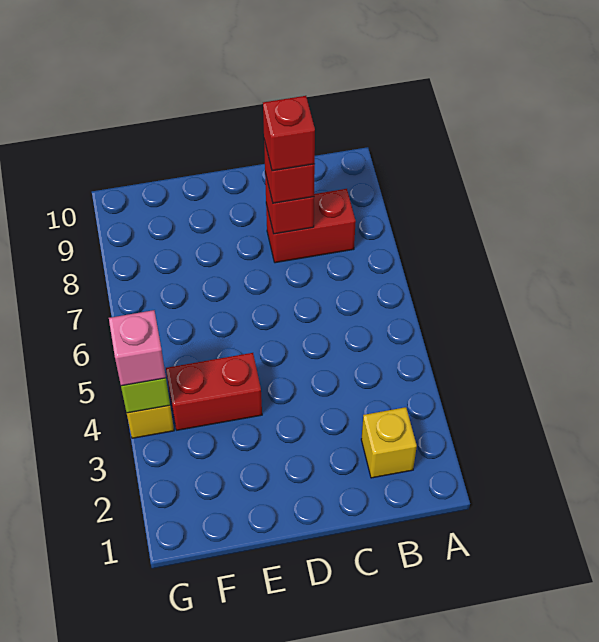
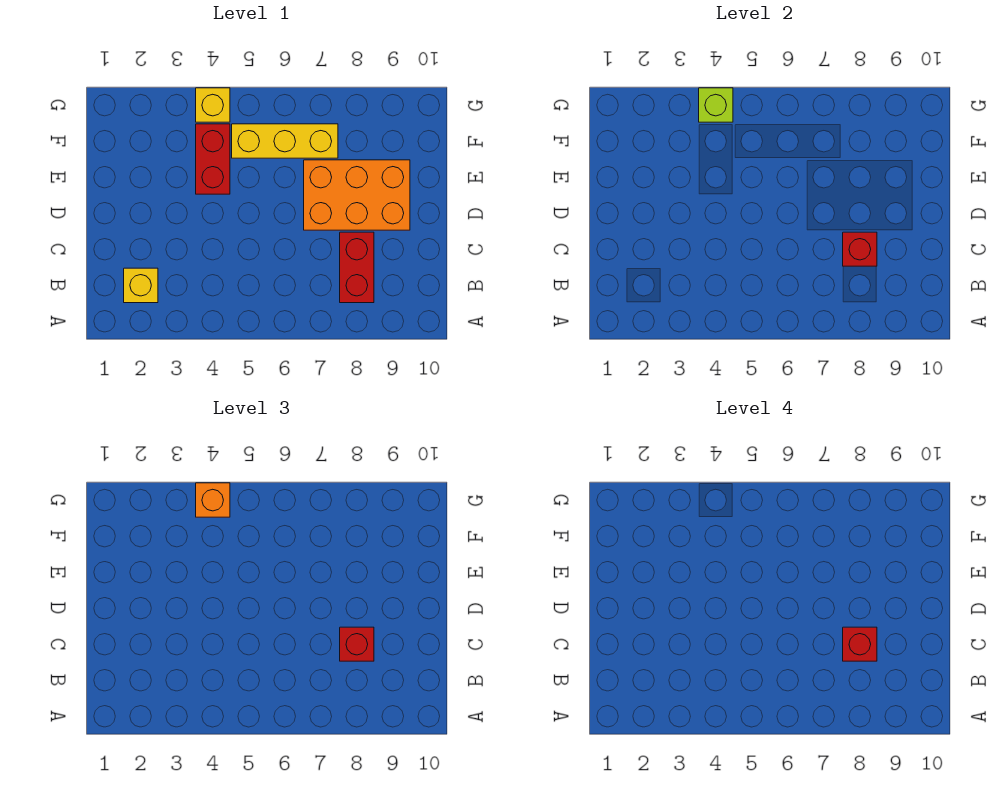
none -> orange brick D7:E9 level 1
none -> yellow brick F5:F7 level 1
pink brick G4 level 3 -> orange brick G4 level 3

